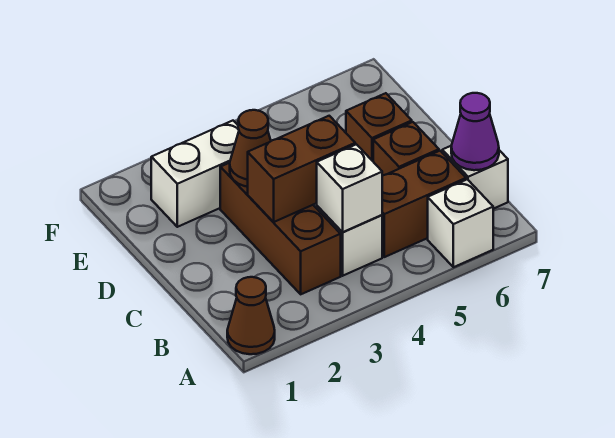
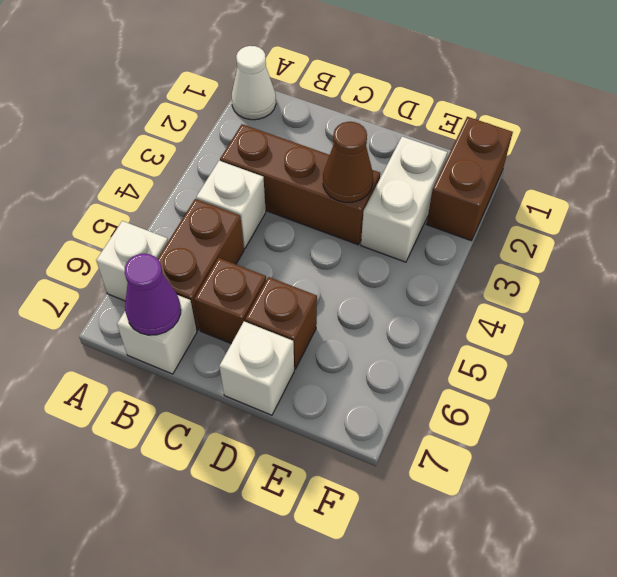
brown cone A1 level 1 -> white cone A1 level 1
white brick B4 level 2 -> white brick D7 level 1
brown brick C3:C4 level 2 -> brown brick F1:F2 level 1

